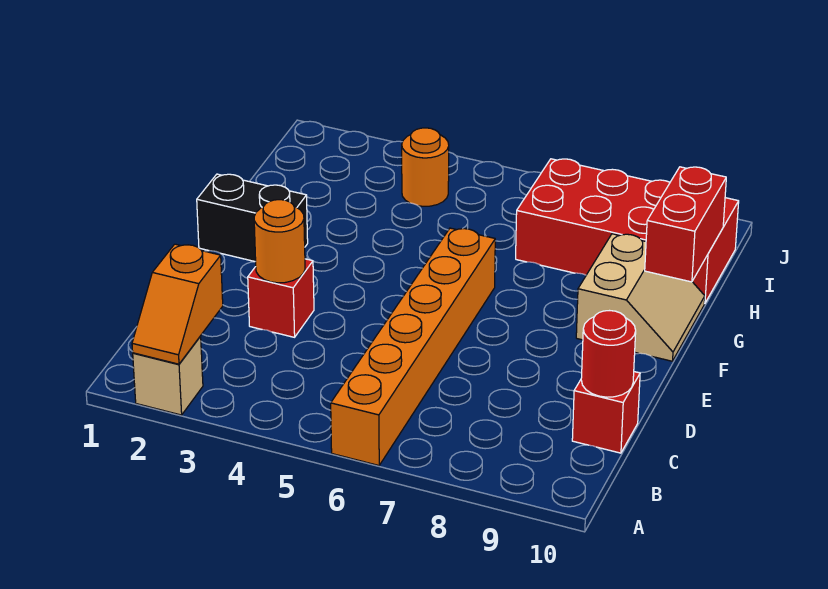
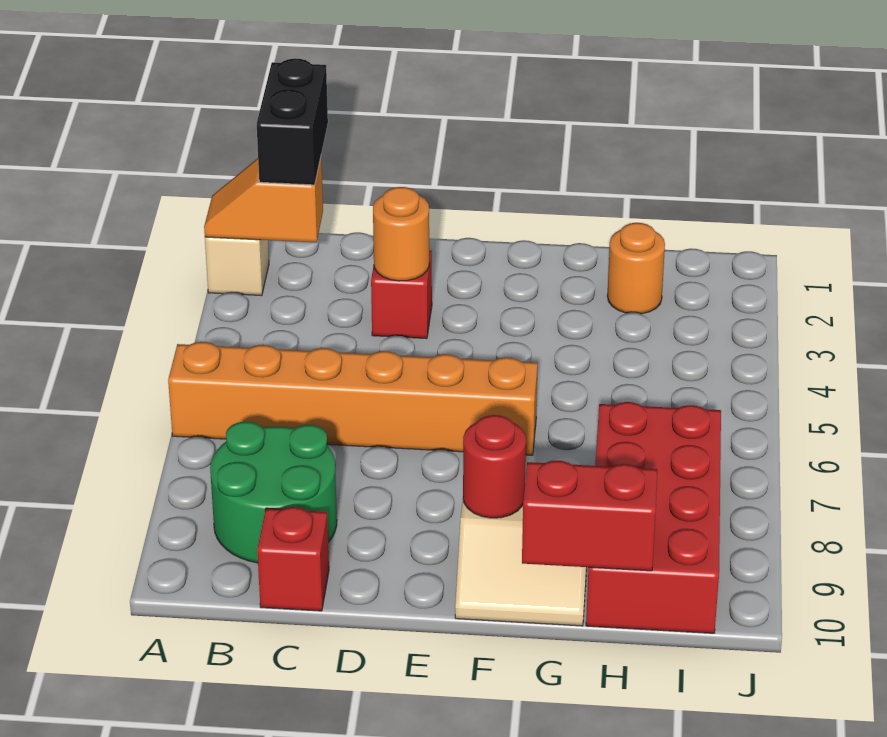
none -> green round brick B8:C9 level 1
red round brick C10 level 2 -> red round brick F9 level 2
black brick F1:F2 level 1 -> black brick B1:B2 level 3
orange round brick I4 level 1 -> orange round brick H2 level 1

